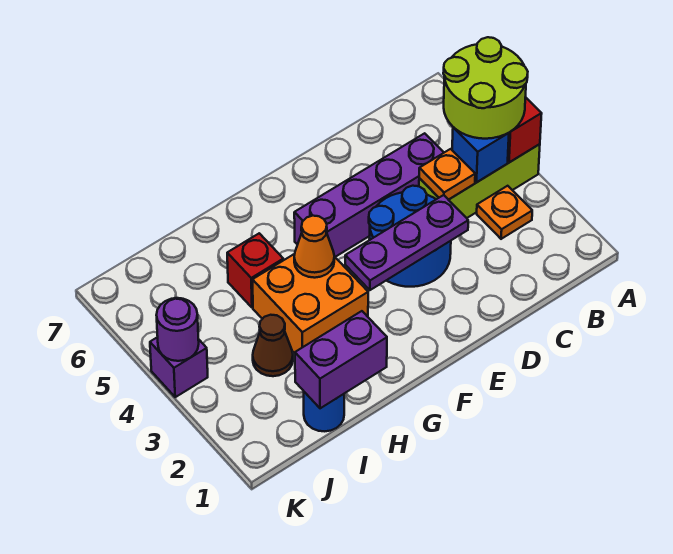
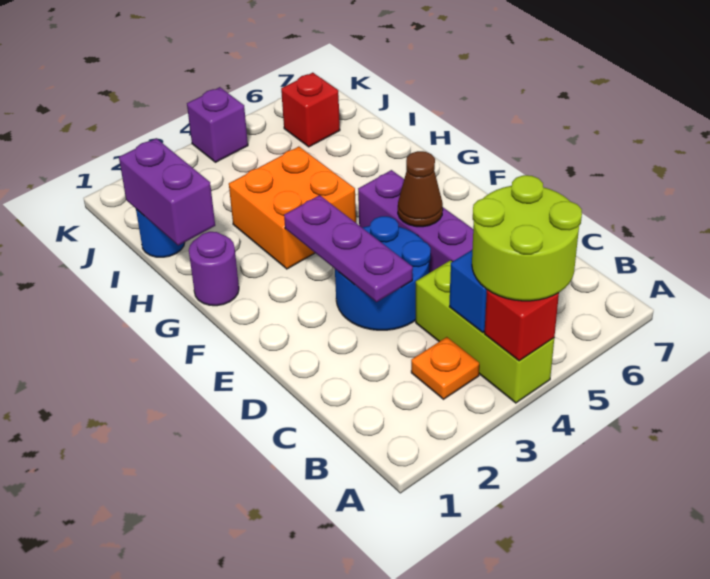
orange plate C4 level 2 -> none
orange cone G4 level 2 -> none
red brick H5 level 1 -> red brick J6 level 1
brown cone I3 level 1 -> brown cone E5 level 2
purple round brick K4 level 2 -> purple round brick G1 level 1

